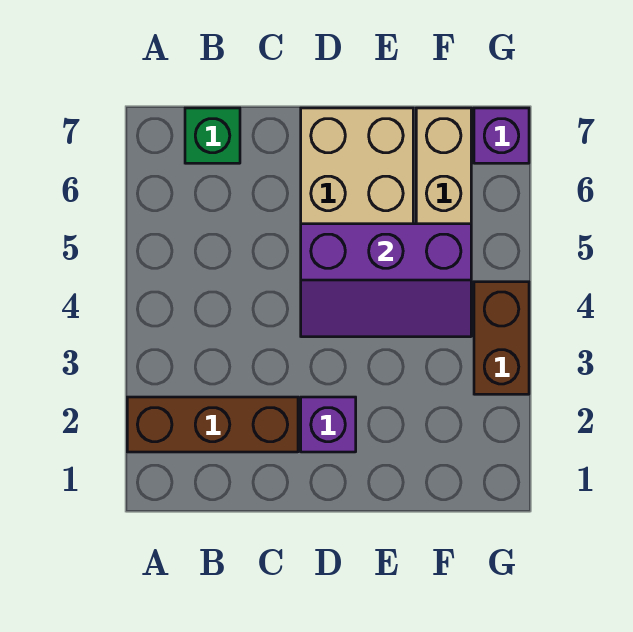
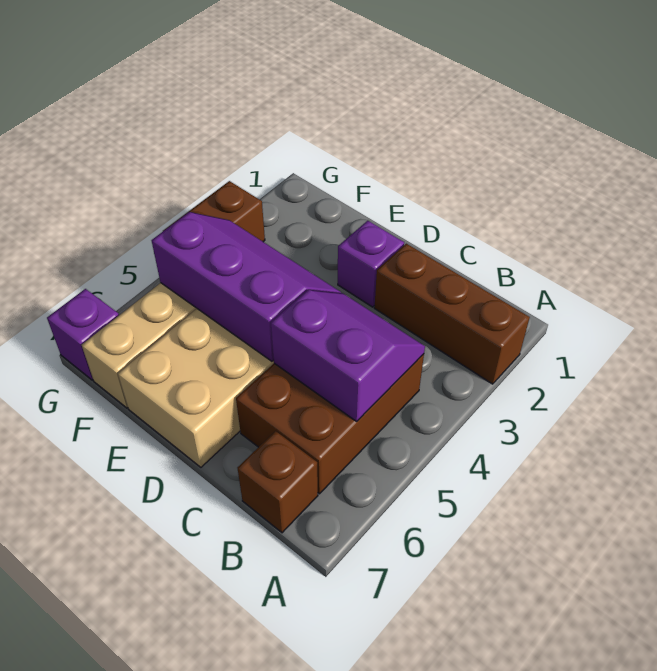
none -> brown brick B4:C6 level 1
none -> purple slope B4:C5 level 2 top 5
green brick B7 level 1 -> brown brick B7 level 1

